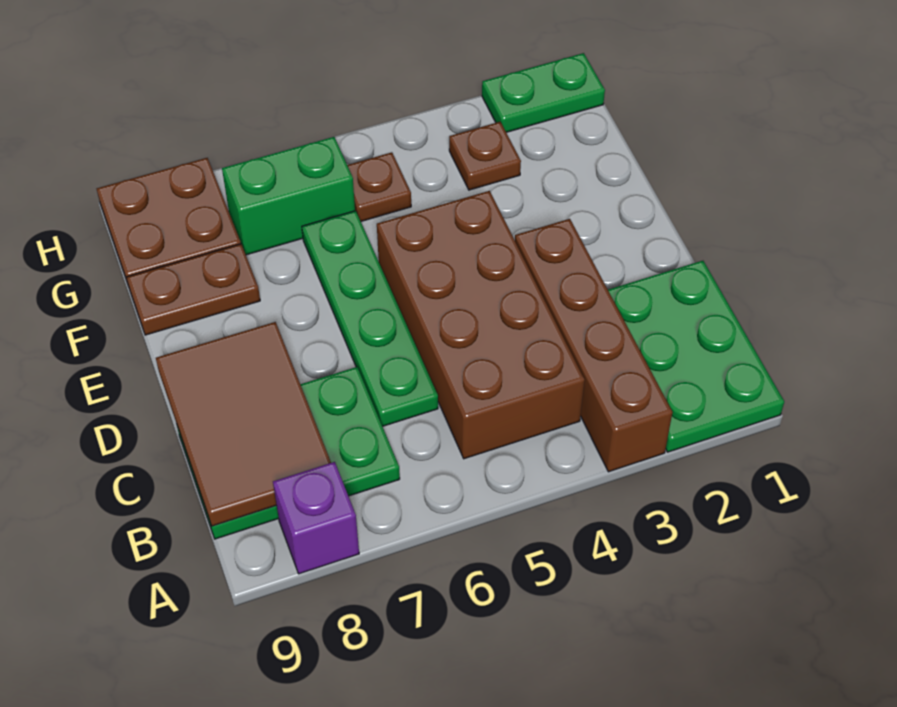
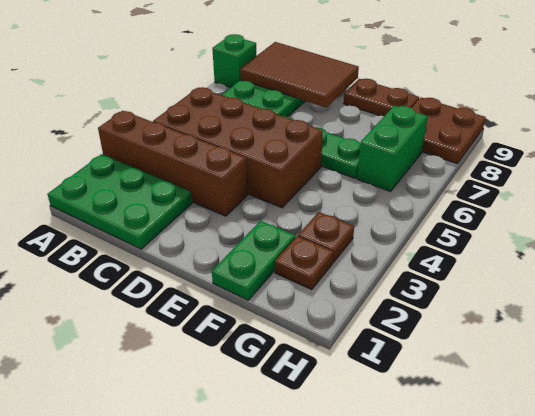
purple brick A8 level 1 -> green brick A8 level 1
brown plate F8:F9 level 1 -> brown plate E9:F9 level 1
brown plate G5 level 1 -> brown plate G2 level 1
green plate H1:H2 level 1 -> green plate F1:F2 level 1

